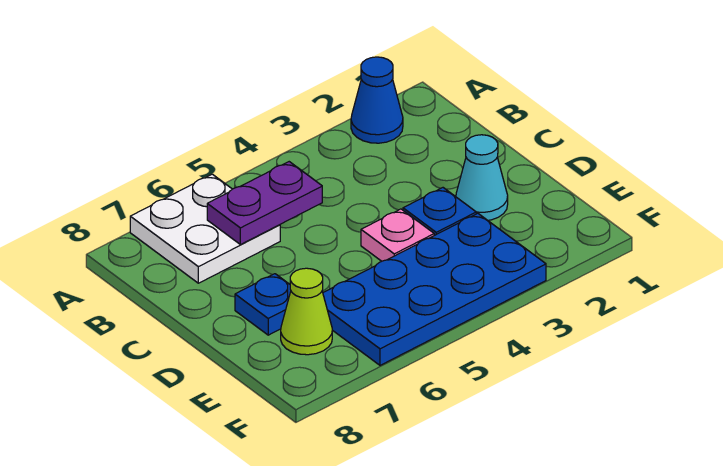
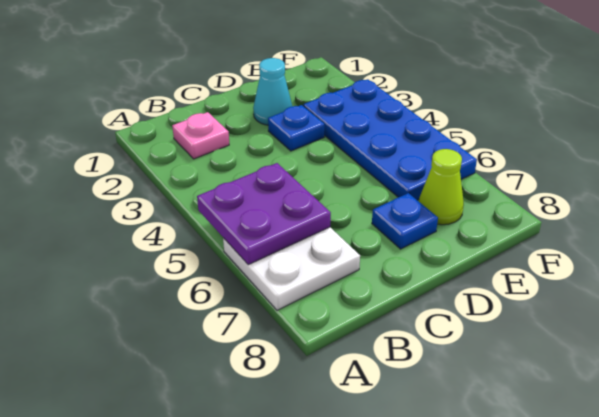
blue cone A2 level 1 -> none
purple plate B5:B6 level 2 -> purple plate A5:B6 level 2
pink plate D4 level 1 -> pink plate B2 level 1

